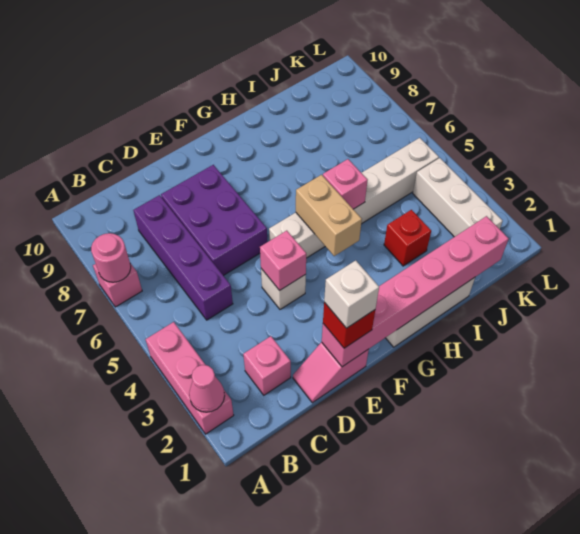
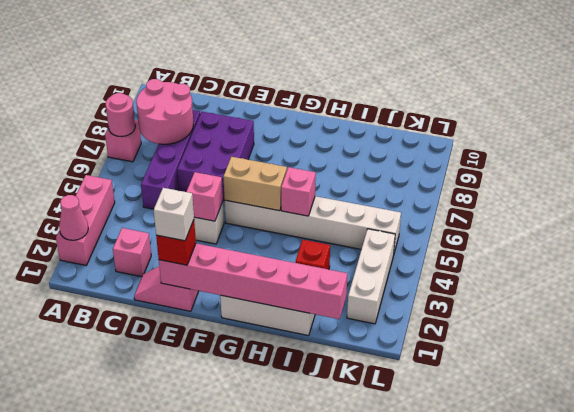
none -> pink round brick B7:C8 level 2
tan brick G4:G5 level 2 -> tan brick F5:G5 level 2

